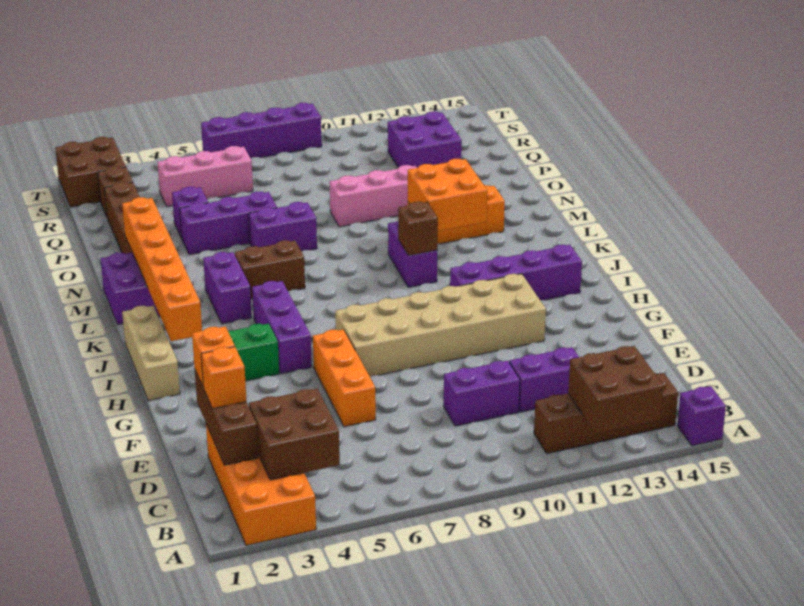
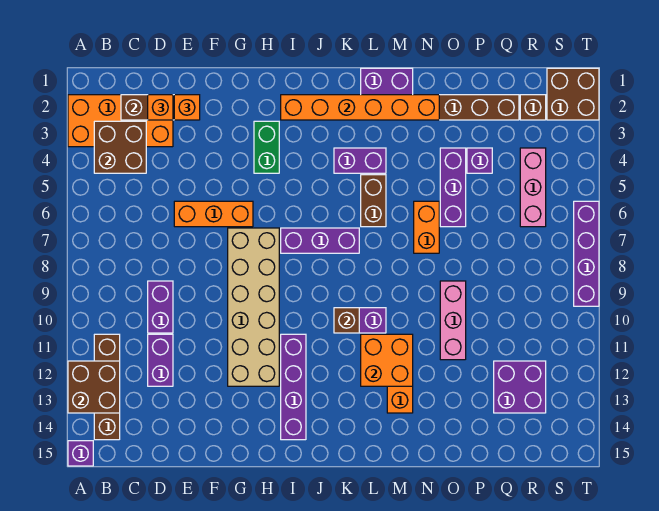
tan brick H1:J1 level 1 -> none
purple brick H5:J5 level 1 -> purple brick I7:K7 level 1
purple brick N6:N7 level 1 -> orange brick N6:N7 level 1

